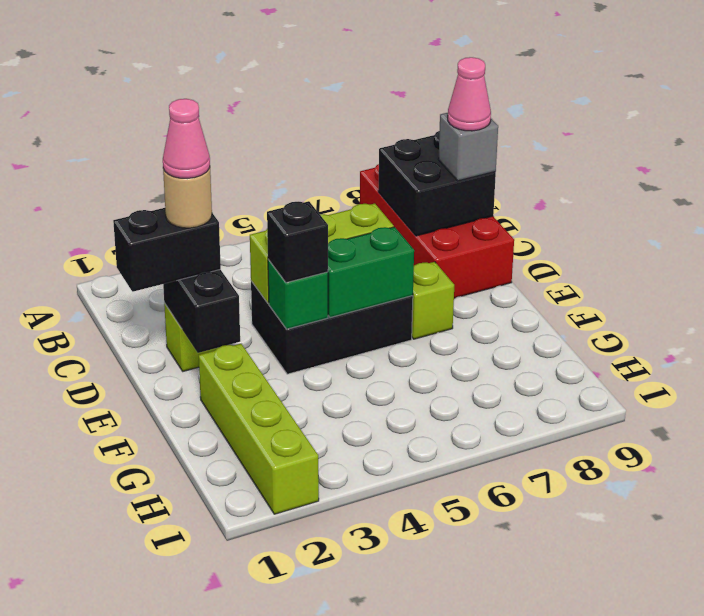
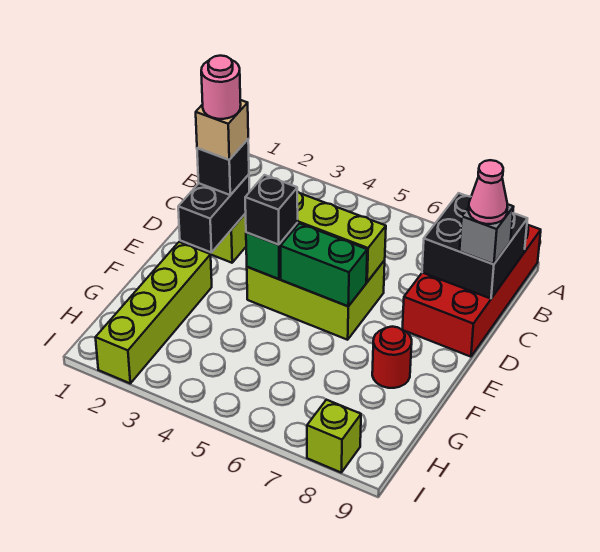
black brick D1:D2 level 3 -> black brick D2 level 3
tan round brick D2 level 4 -> tan brick D2 level 4
pink cone D2 level 5 -> pink round brick D2 level 5
black brick D4:E6 level 1 -> lime brick D4:E6 level 1
lime brick E7 level 1 -> lime brick I8 level 1
none -> red round brick F8 level 1

